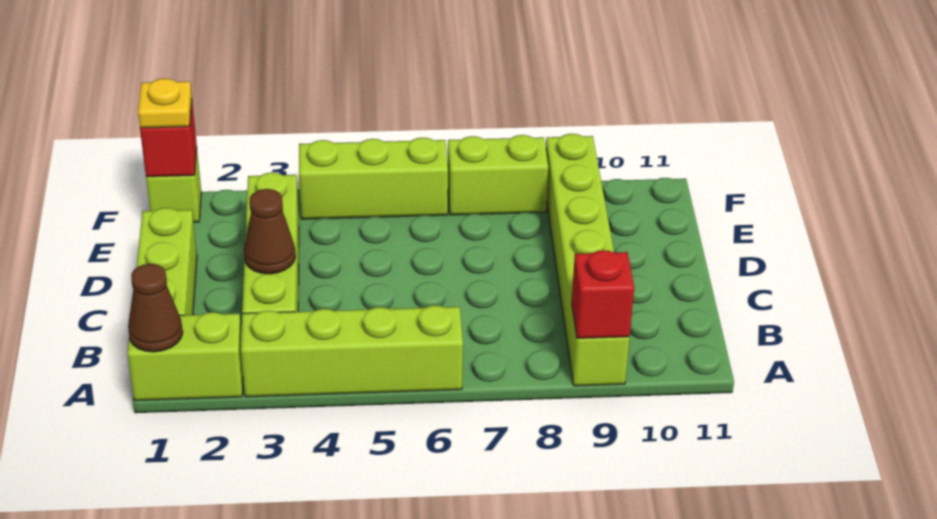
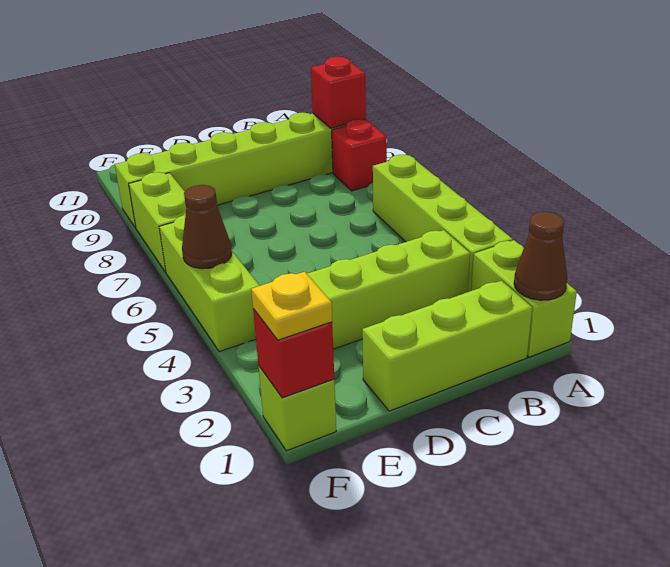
none -> red brick A8 level 1
brown cone C3 level 2 -> brown cone F5 level 2

